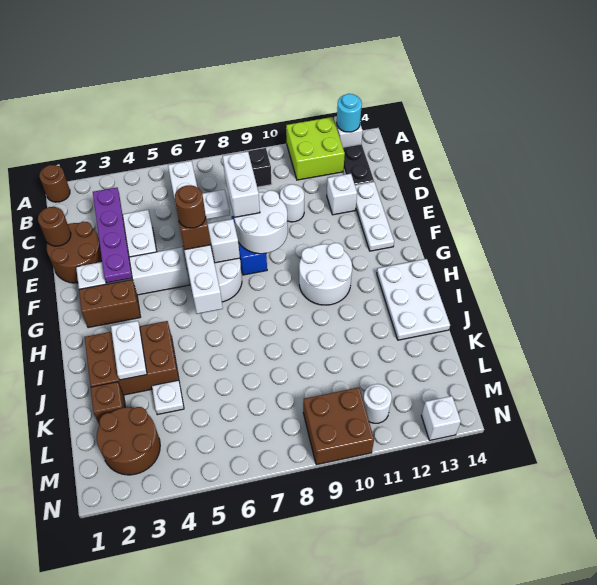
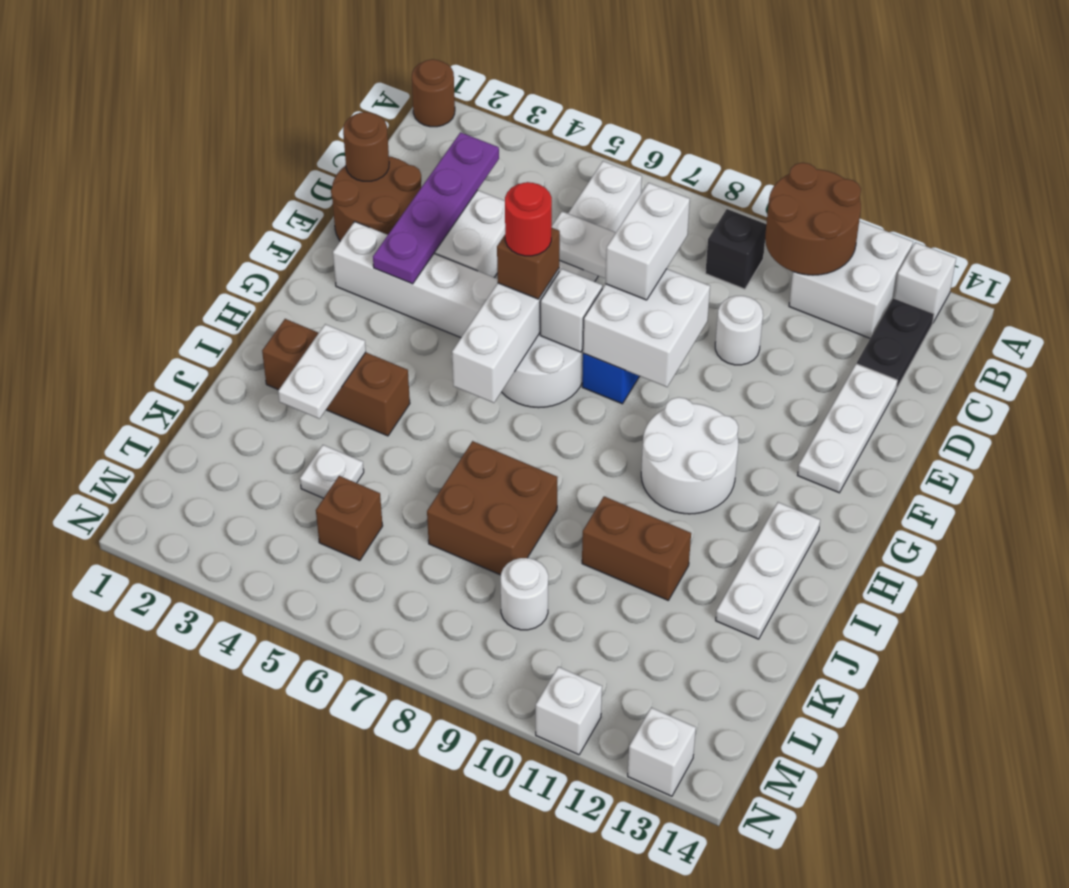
lime brick A11:B12 level 1 -> white brick A11:B12 level 1
cyan round brick A13 level 2 -> none
white brick D12 level 1 -> white brick N11 level 1
white round brick E8:F9 level 2 -> white brick E8:F9 level 2
brown round brick F6 level 4 -> red round brick F6 level 4
brown brick G2:G3 level 1 -> brown brick J10:J11 level 1
white plate H13:J14 level 1 -> white plate H13:J13 level 1
brown brick I2:J4 level 1 -> brown brick I2:I4 level 1
brown brick K2 level 1 -> brown brick L5 level 1
brown round brick L2:M3 level 1 -> brown round brick A10:B11 level 2
brown brick M9:N10 level 1 -> brown brick J7:K8 level 1
white round brick M11 level 1 -> white round brick L9 level 1

